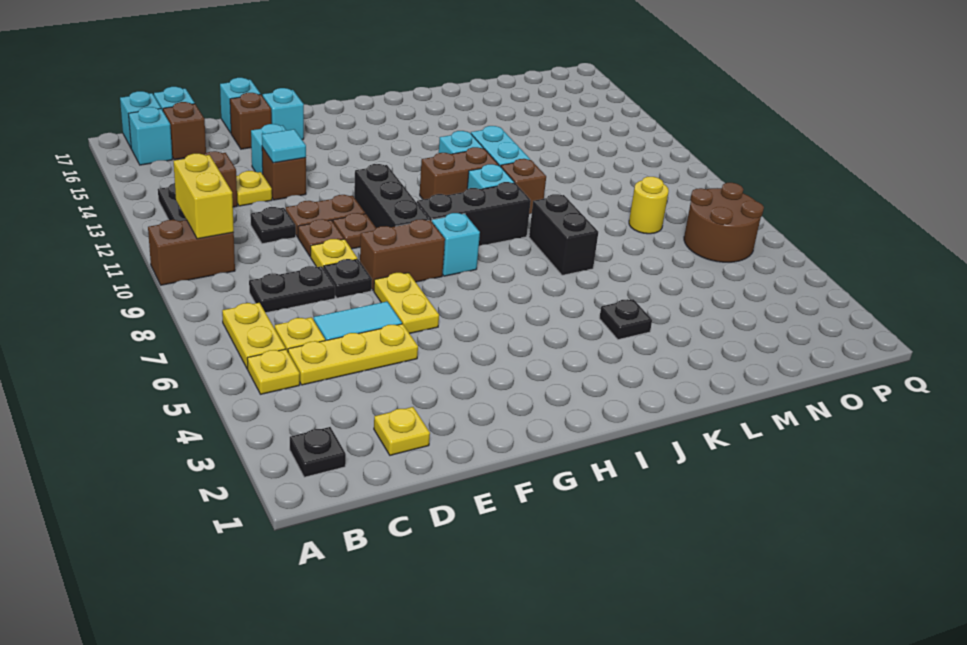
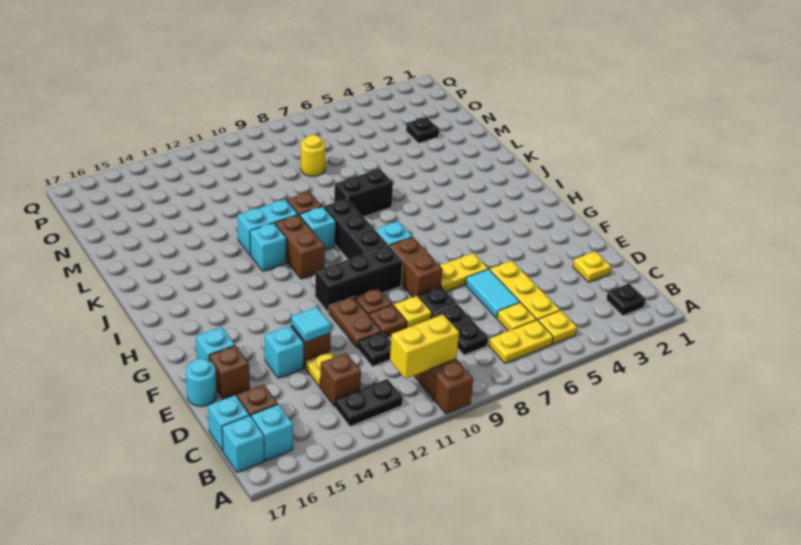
cyan brick E17 level 1 -> cyan round brick E17 level 1
black plate K4 level 1 -> black plate N3 level 1
brown round brick O6:P7 level 1 -> none

